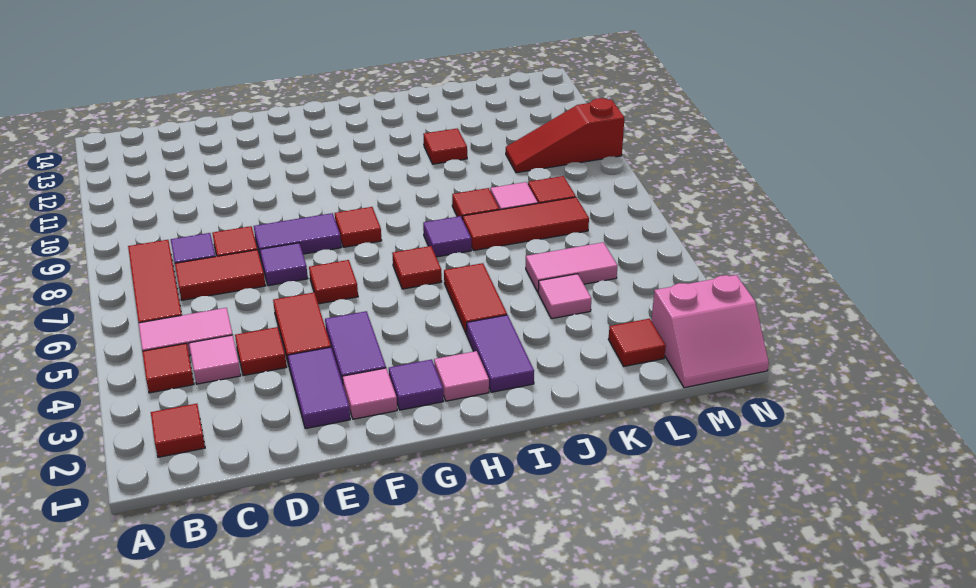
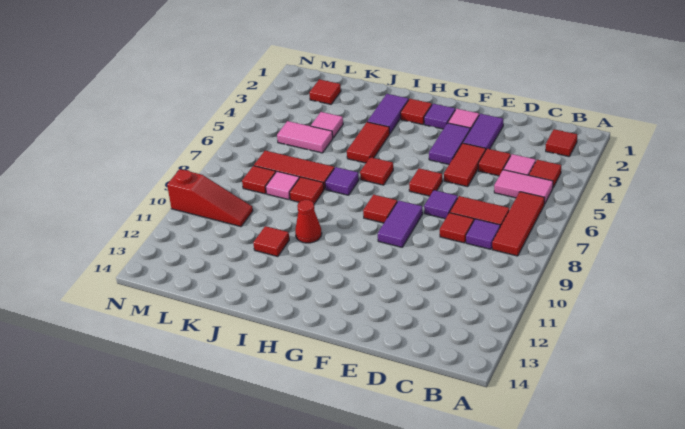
purple tile E8:F8 level 1 -> purple tile F8:F9 level 1
pink tile H2 level 1 -> red tile H2 level 1
none -> red cone I10 level 1
pink slope M1:N2 level 1 top 2 -> none

